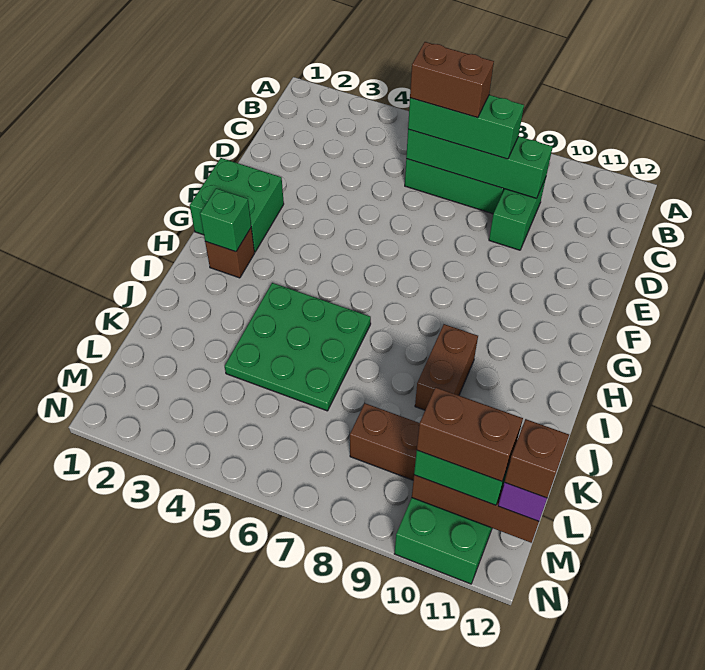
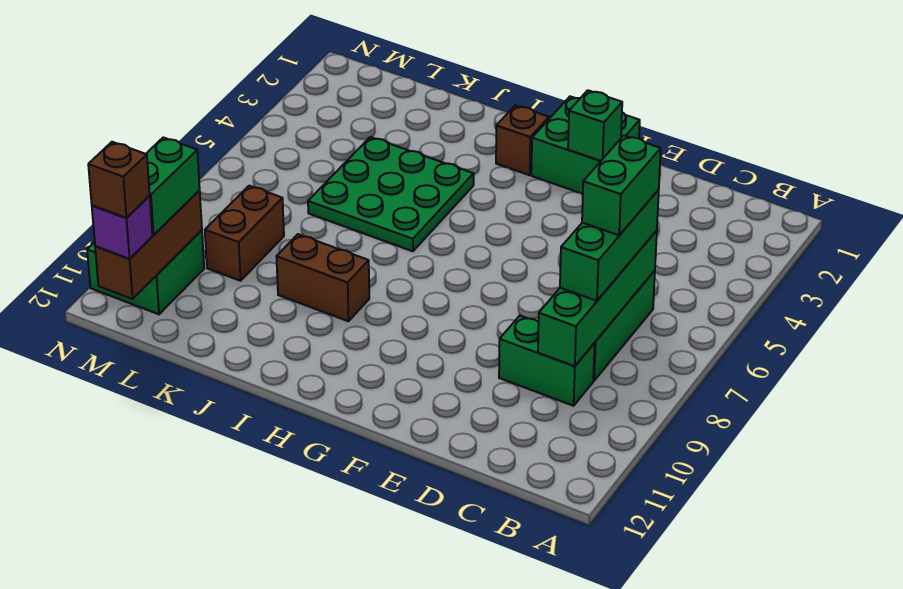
brown brick C6:C7 level 4 -> green brick C6:C7 level 4
green brick H2 level 2 -> green brick F2 level 2
brown brick M10:M11 level 4 -> none

